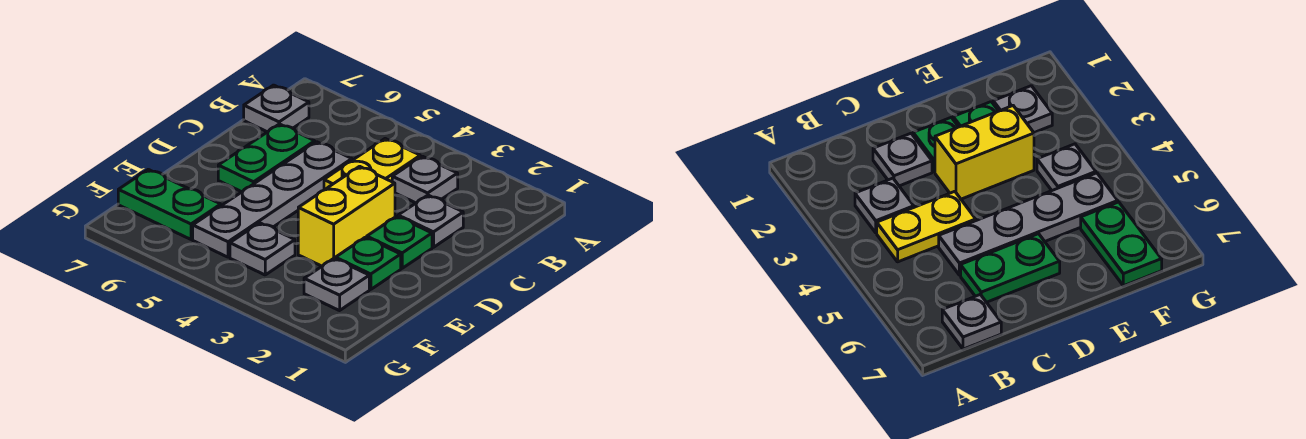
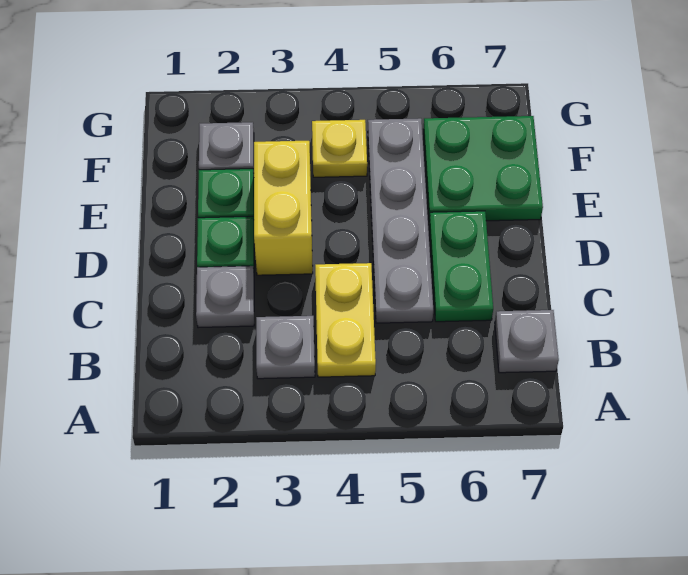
grey plate F4 level 1 -> yellow plate F4 level 1
green plate F6:F7 level 1 -> green plate E6:F7 level 1

